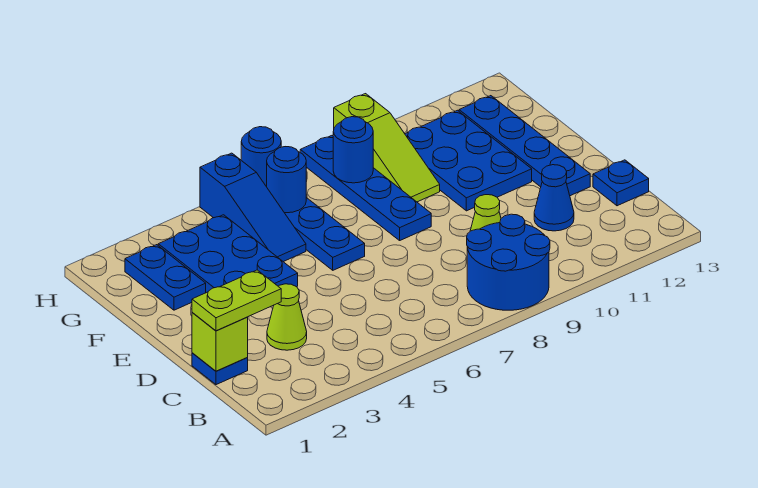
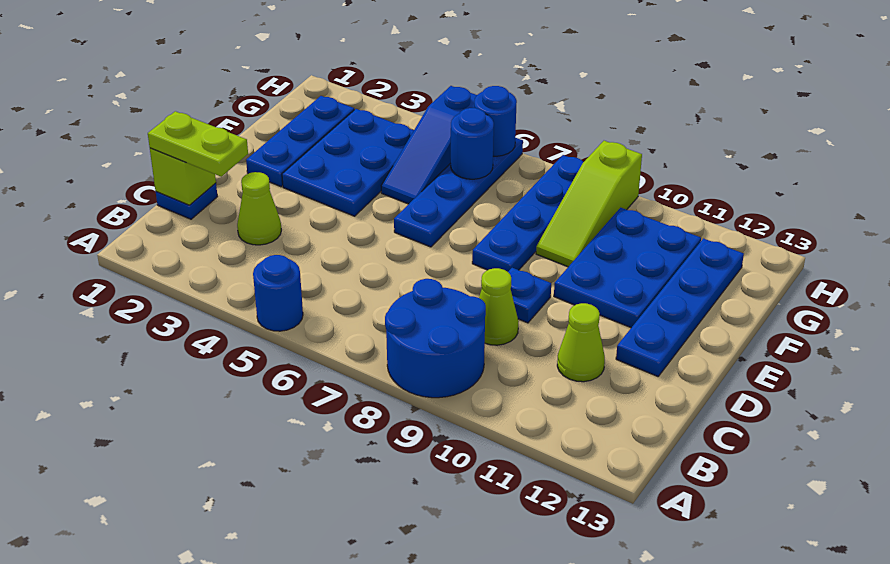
blue cone C11 level 1 -> lime cone C11 level 1
blue plate C13 level 1 -> blue plate D9 level 1
blue plate F2:G2 level 1 -> blue plate E2:G2 level 1
blue round brick G8 level 2 -> blue round brick A5 level 1

